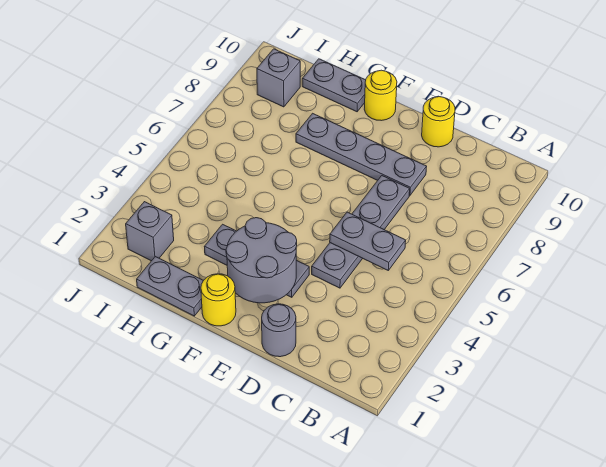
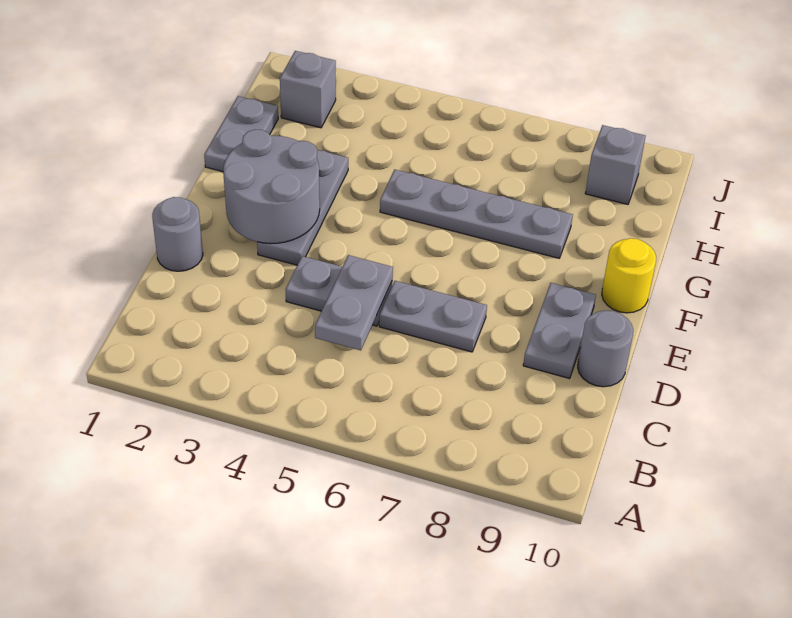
grey plate D8:G8 level 1 -> grey plate G5:G8 level 1
yellow round brick D10 level 1 -> grey round brick D10 level 1
yellow round brick F1 level 1 -> none
grey plate G10:H10 level 1 -> grey plate D9:E9 level 1

